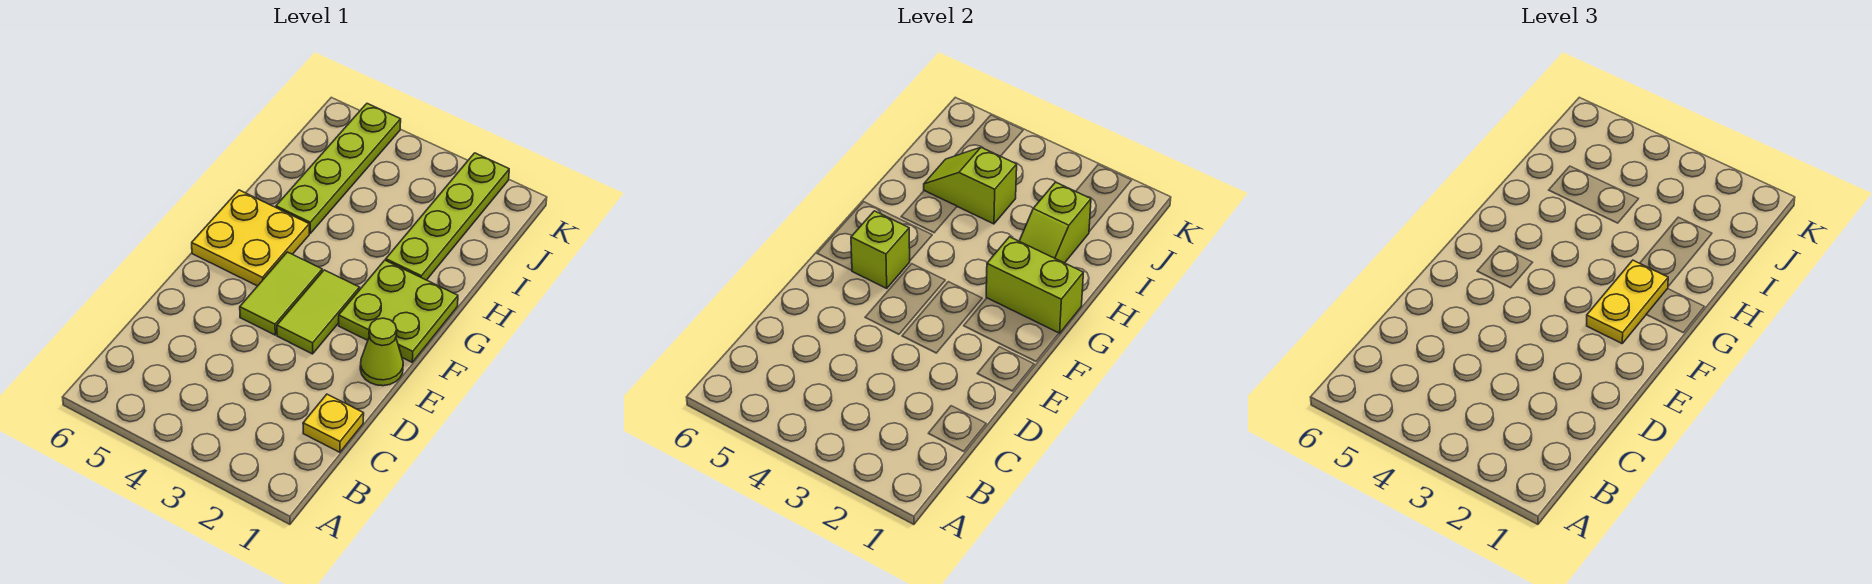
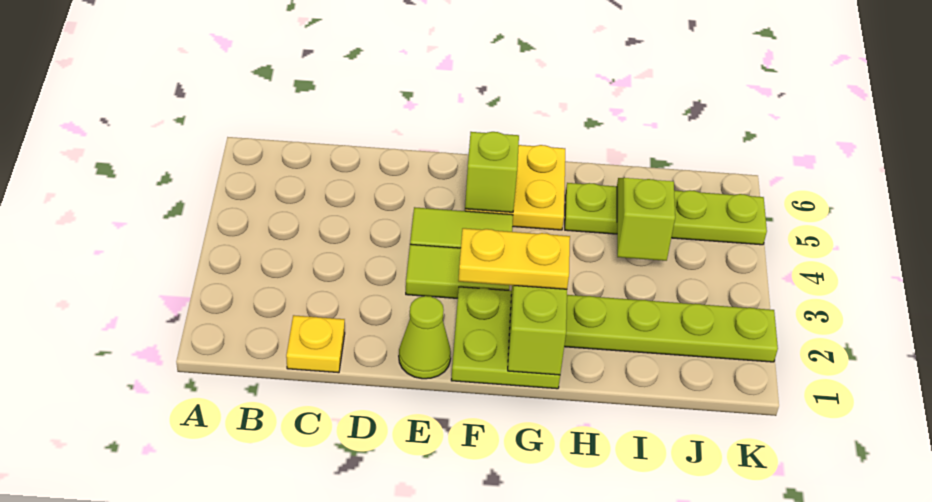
lime slope H2:I2 level 2 top I -> none

